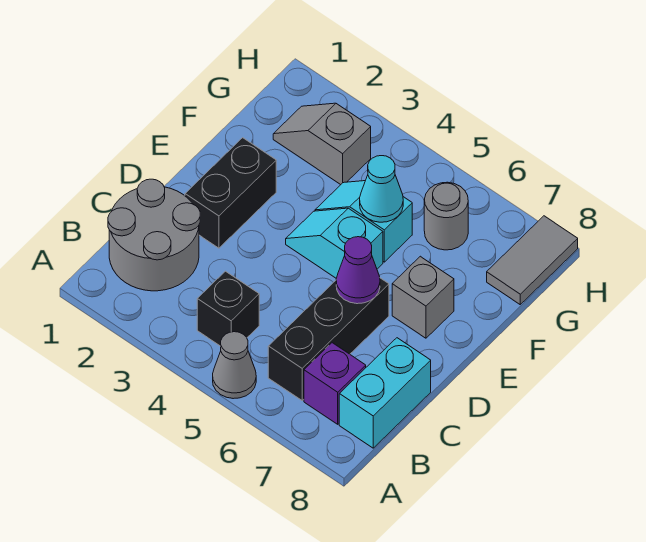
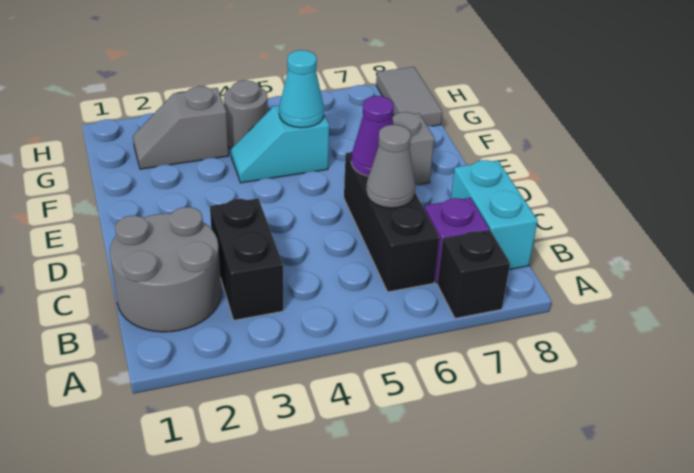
grey cone A5 level 1 -> grey cone C6 level 2
black brick B4 level 1 -> black brick A7 level 1
black brick D2:E2 level 1 -> black brick B3:C3 level 1
cyan slope E4:E5 level 1 top 5 -> none
grey round brick G6 level 1 -> grey round brick G4 level 1

